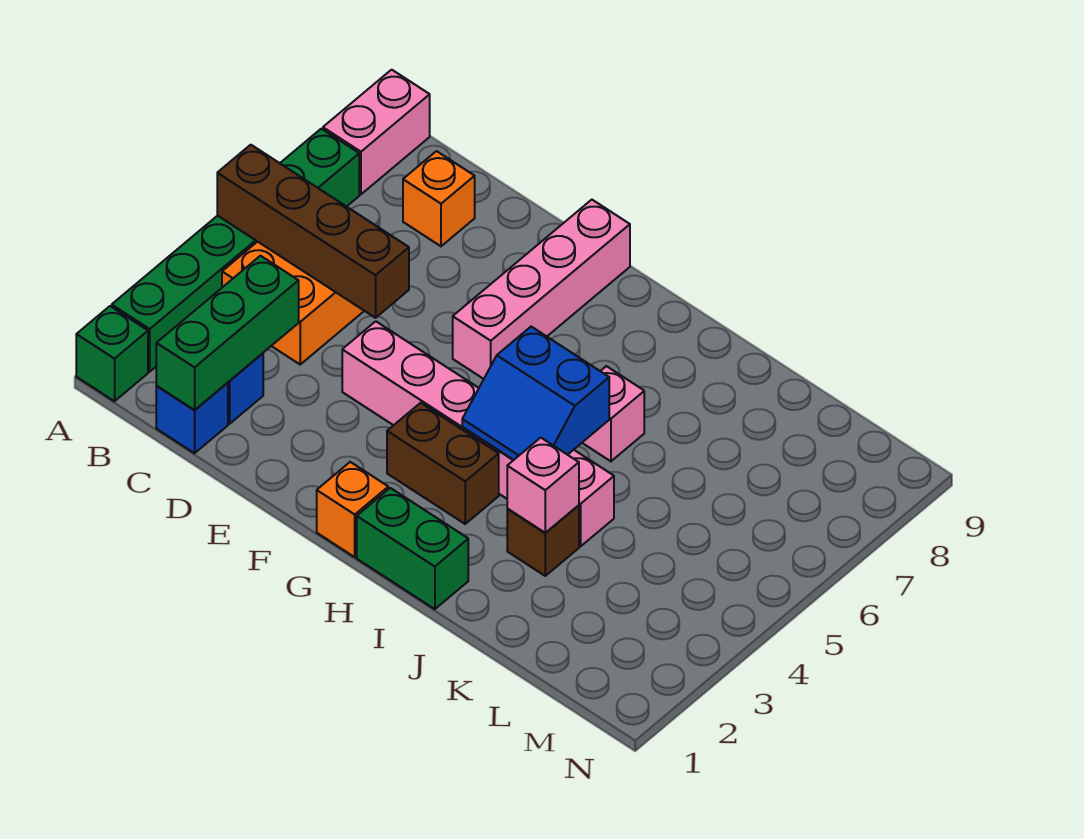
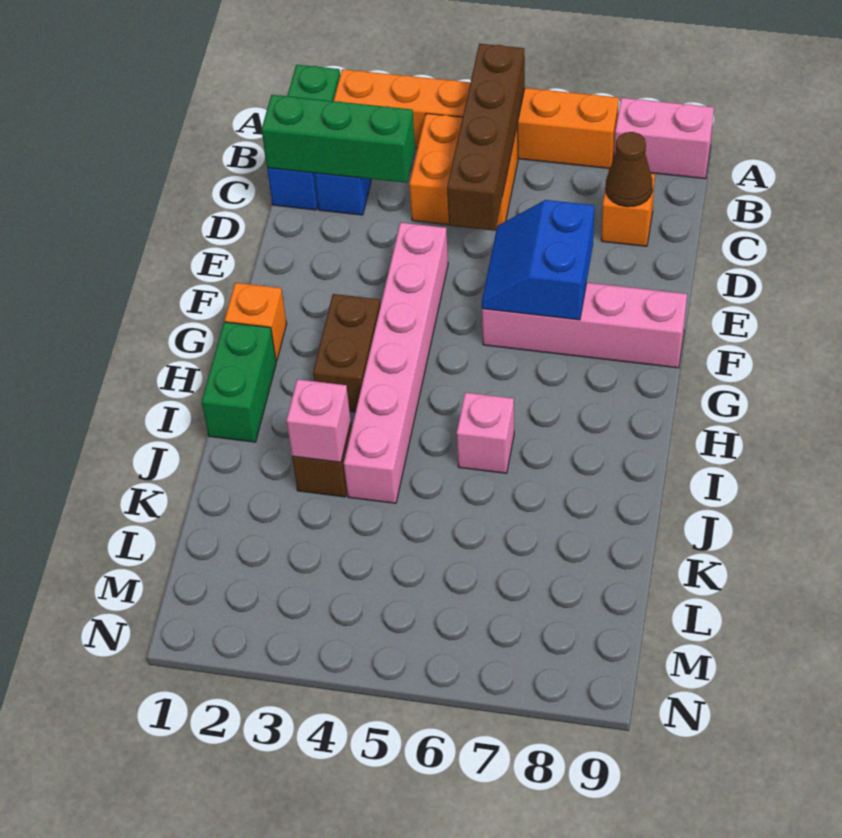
green brick A2:A7 level 1 -> orange brick A2:A7 level 1
none -> brown cone C8 level 2
blue slope H4:I5 level 2 top 5 -> blue slope E6:F7 level 2 top 7

